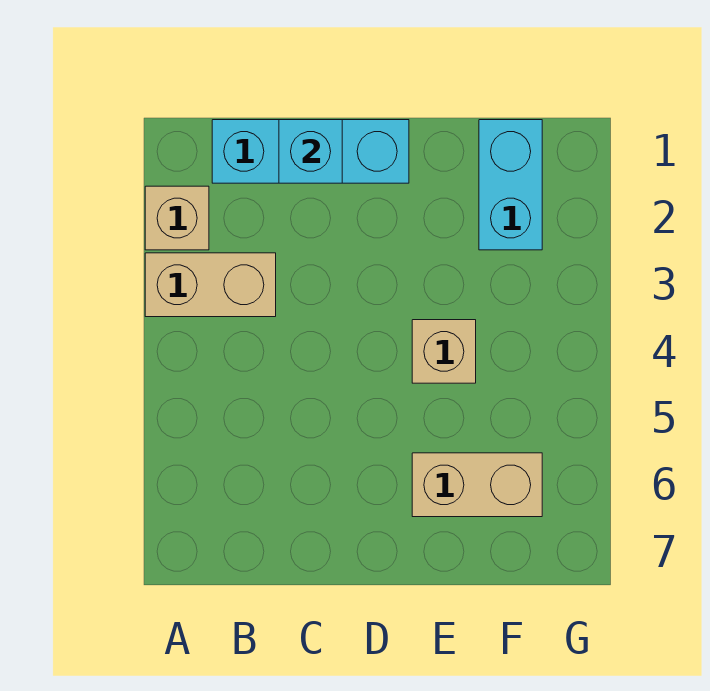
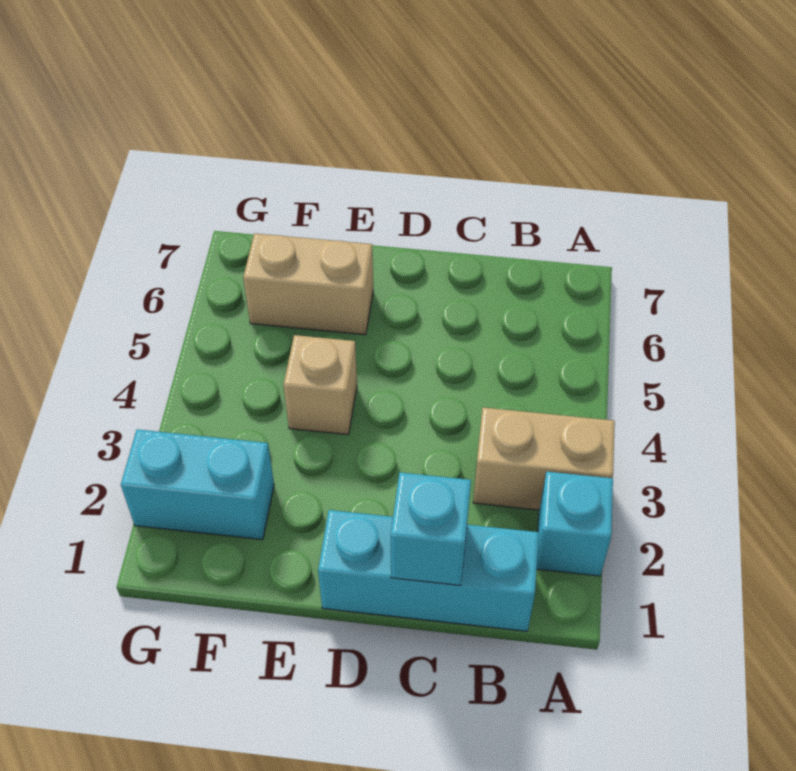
tan brick A2 level 1 -> cyan brick A2 level 1
cyan brick F1:F2 level 1 -> cyan brick F2:G2 level 1

